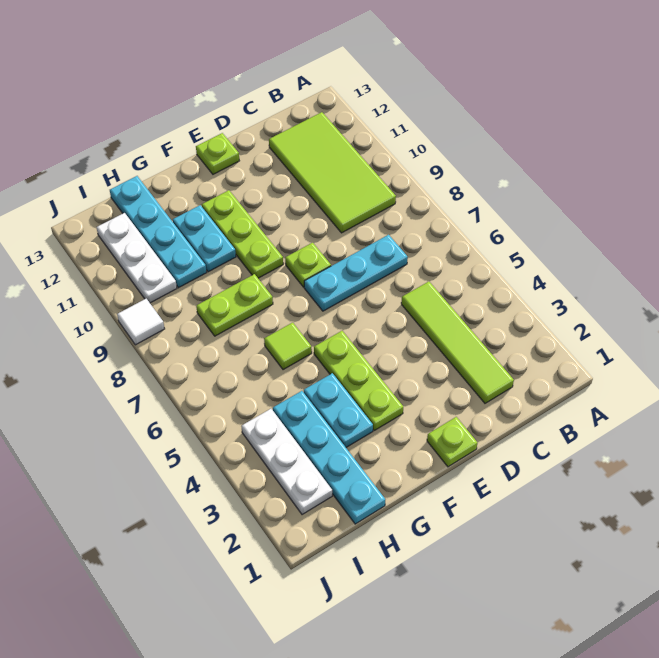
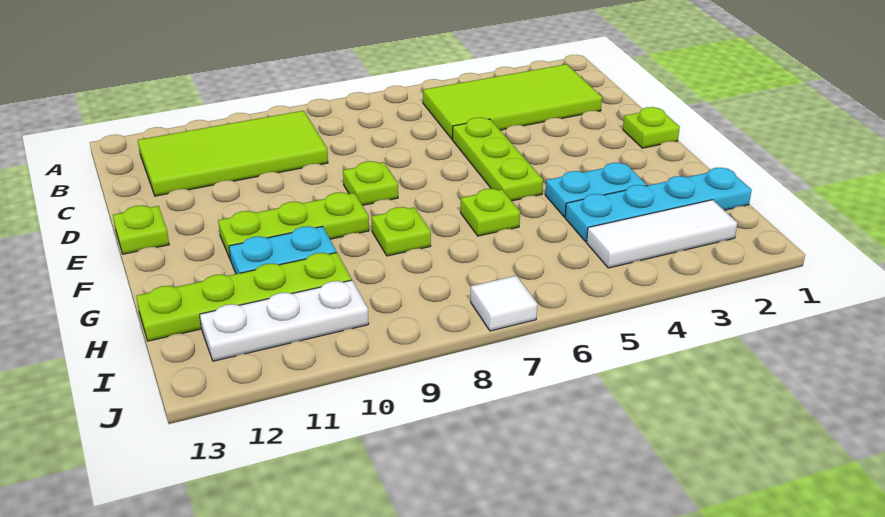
lime tile C2:C5 level 1 -> lime tile B2:C5 level 1
cyan plate C7:E7 level 1 -> none
lime plate F3:F5 level 1 -> lime plate D5:F5 level 1
lime tile G6 level 1 -> lime plate G6 level 1
lime plate G8:H8 level 1 -> lime plate G8 level 1
cyan plate H10:H13 level 1 -> lime plate H10:H13 level 1
white plate I2:I4 level 1 -> white tile I2:I4 level 1
white tile J9 level 1 -> white tile J7 level 1

